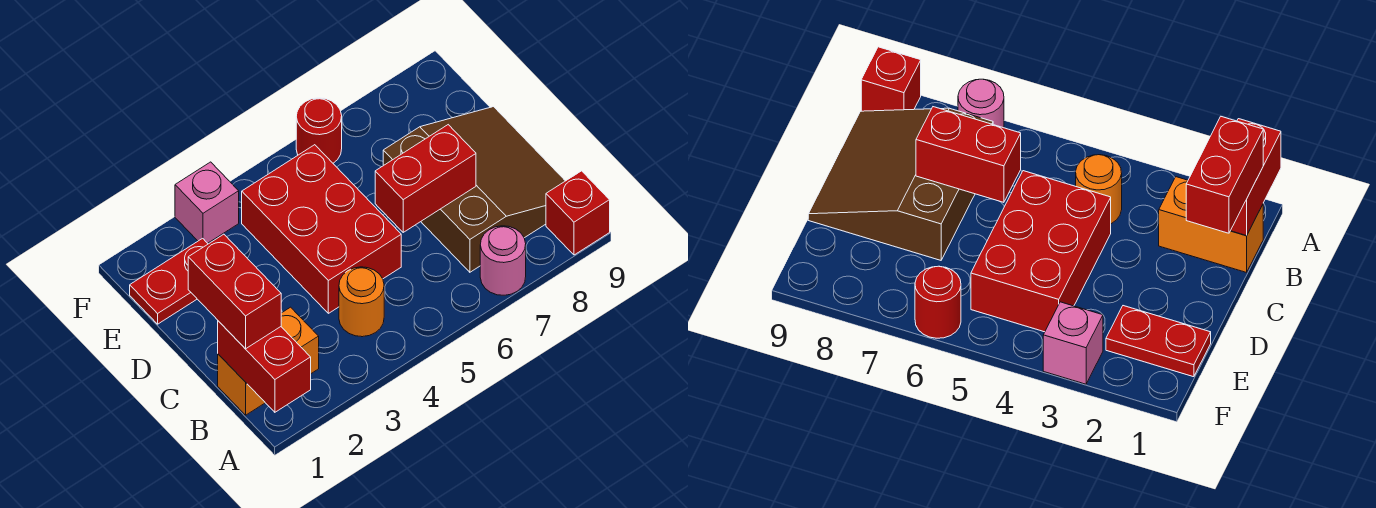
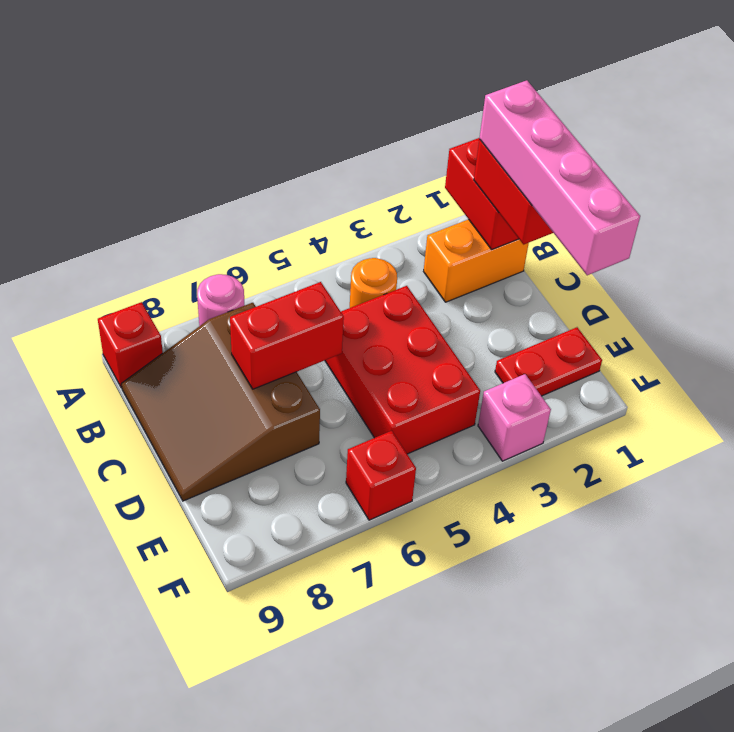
none -> pink brick B1:E1 level 4
red round brick F6 level 1 -> red brick F6 level 1

